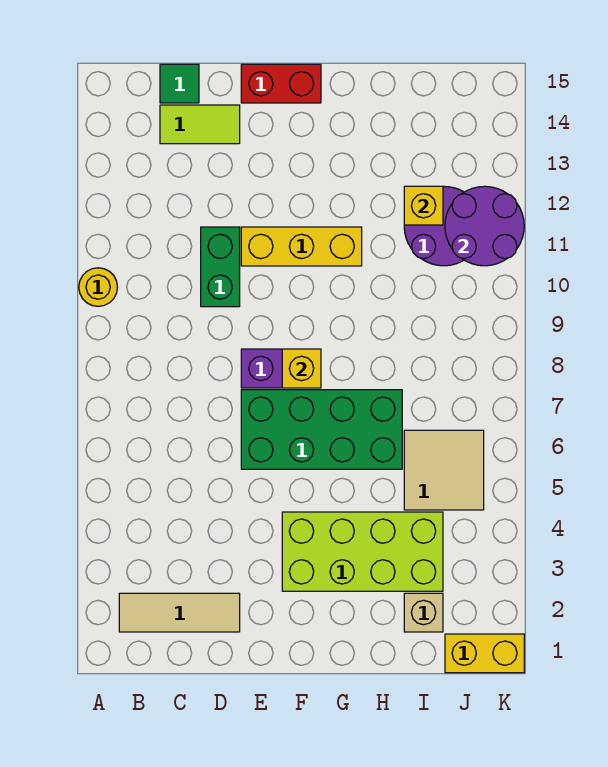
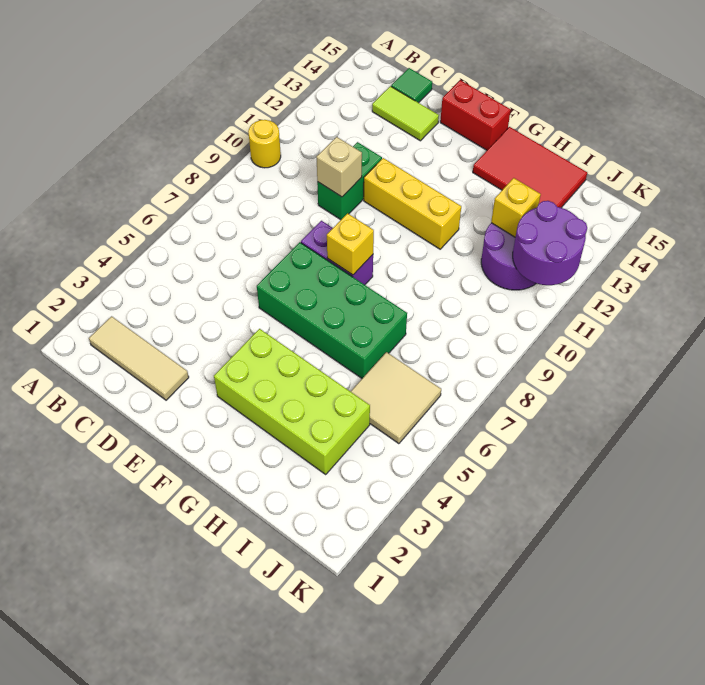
none -> red tile G14:I15 level 1
tan brick I2 level 1 -> tan brick D10 level 2
yellow brick J1:K1 level 1 -> none

